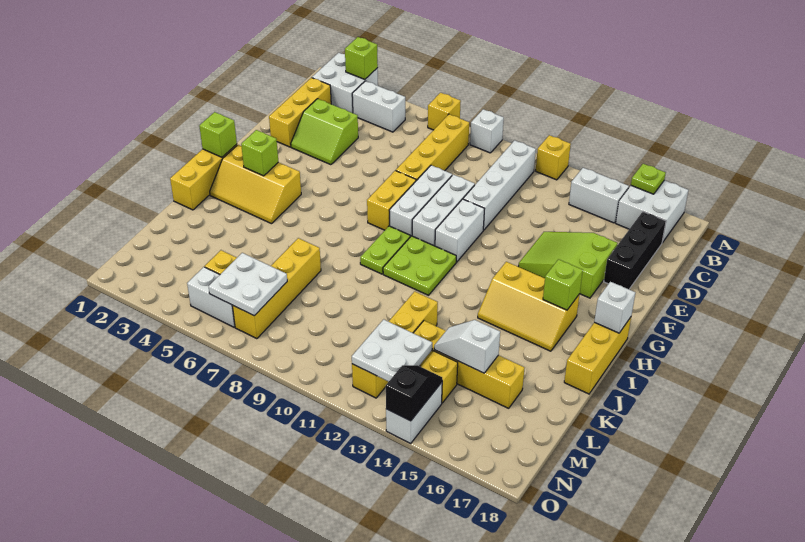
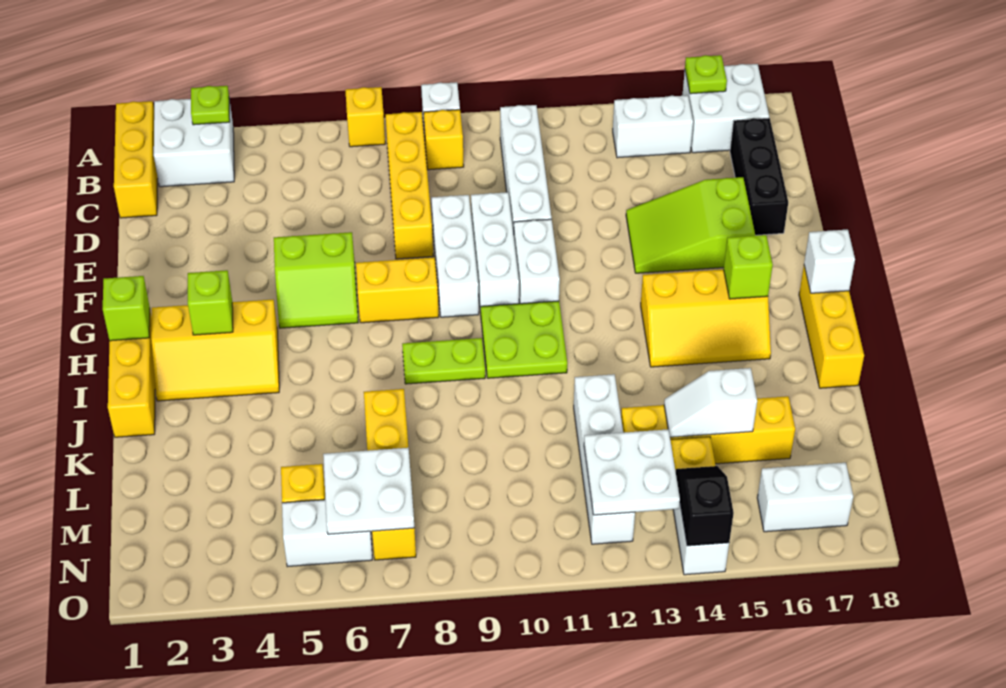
lime brick A3 level 2 -> lime plate A3 level 2
yellow brick A12 level 1 -> yellow brick B9 level 1
white brick B4:B5 level 1 -> white brick N16:N17 level 1
yellow brick C2:E2 level 1 -> yellow brick A1:C1 level 1
lime slope D3:E4 level 1 top D -> lime slope F5:G6 level 1 top F
yellow brick F8:G8 level 1 -> yellow brick G7:G8 level 1
lime plate H9:I9 level 1 -> lime plate I8:I9 level 1
yellow brick K12:N12 level 1 -> white brick K12:N12 level 1

